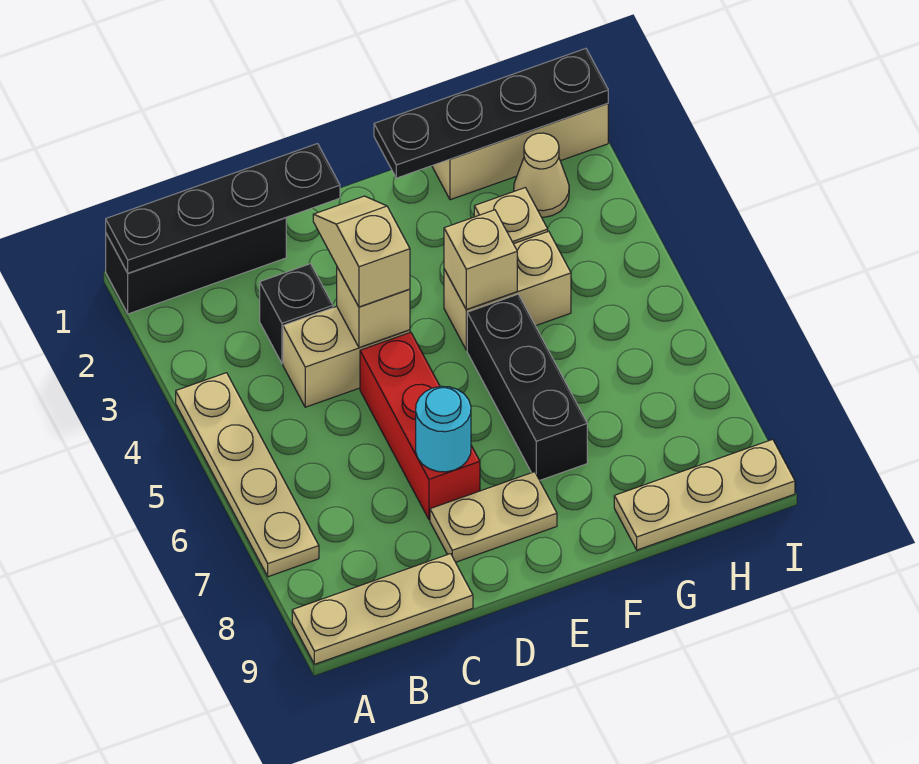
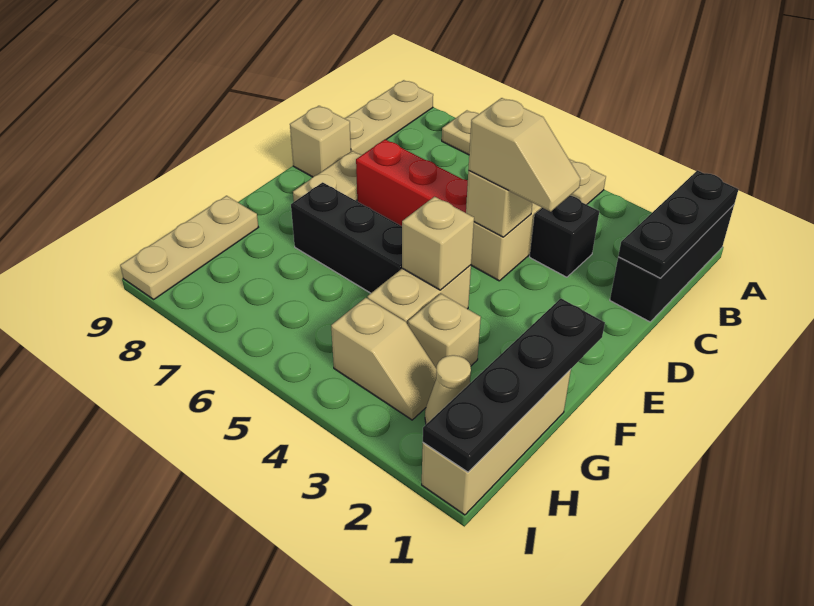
black plate A1:D1 level 2 -> black plate A1:C1 level 2
cyan round brick D7 level 2 -> none
none -> tan brick D9 level 1
none -> tan slope H3:H4 level 1 top 4

